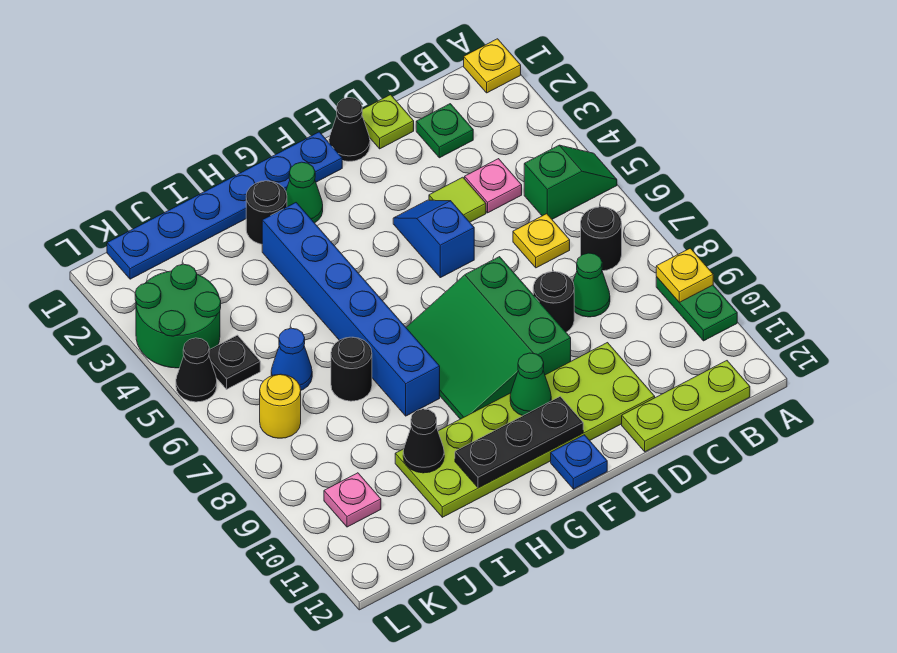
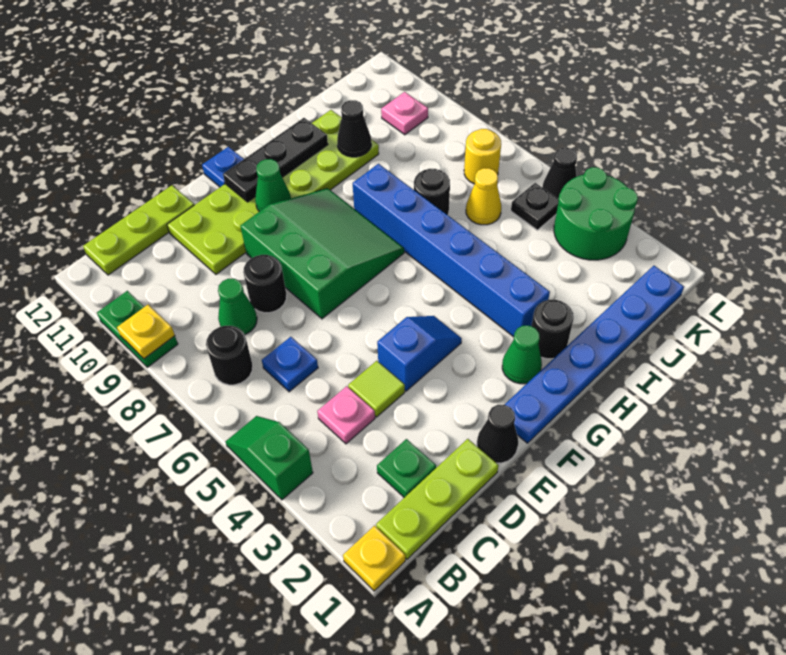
green slope A5:B5 level 1 top B -> green slope A4:A5 level 1 top 4
yellow plate C6 level 1 -> blue plate C6 level 1
lime plate D1 level 1 -> lime plate B1:D1 level 1
blue slope E4:E5 level 1 top 5 -> blue slope E4:F4 level 1 top E
blue cone J6 level 1 -> yellow cone J6 level 1

